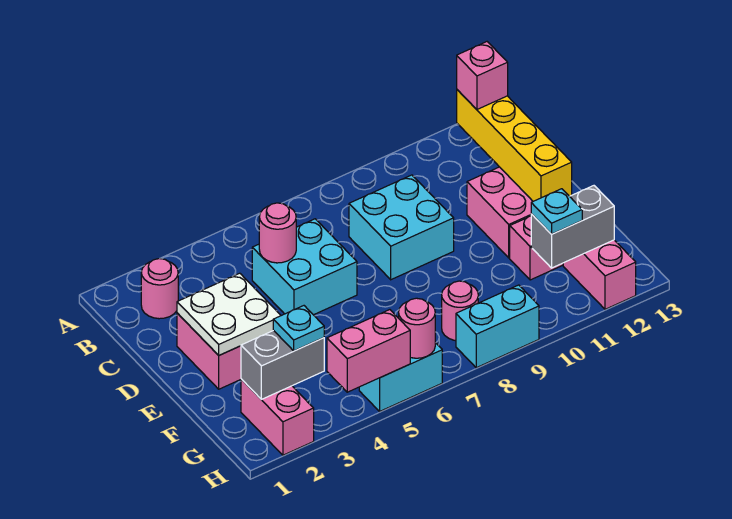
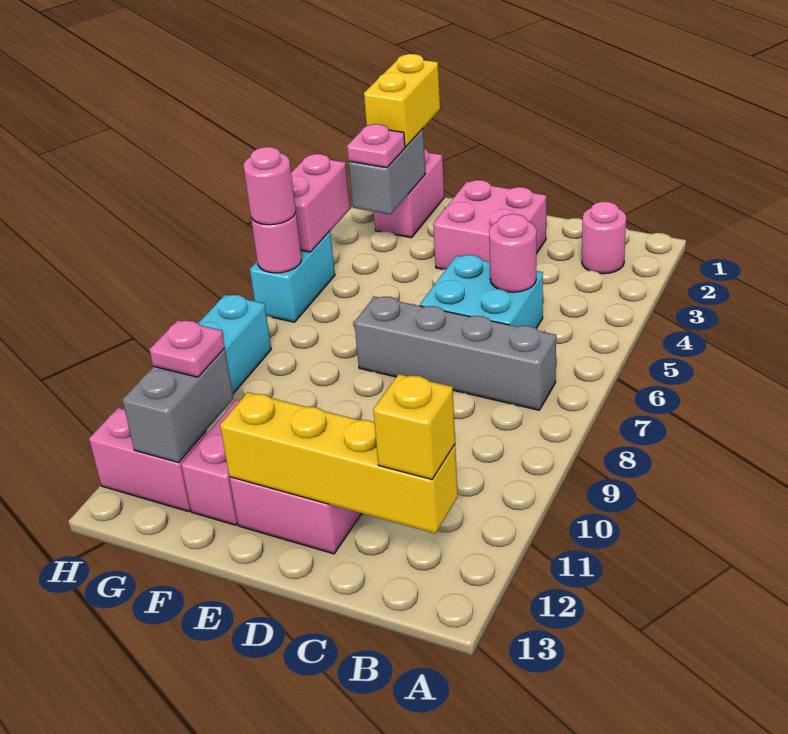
none -> grey brick B7:E7 level 1
pink brick B12 level 3 -> yellow brick B12 level 3
cyan brick C8:D9 level 1 -> none
white plate D2:E3 level 2 -> none
none -> yellow brick G1:G2 level 3
pink brick G2:H2 level 1 -> pink brick G1:G2 level 1
cyan plate G3 level 3 -> pink plate G3 level 3
pink round brick G8 level 1 -> pink round brick H6 level 3
cyan plate G11 level 3 -> pink plate G11 level 3

